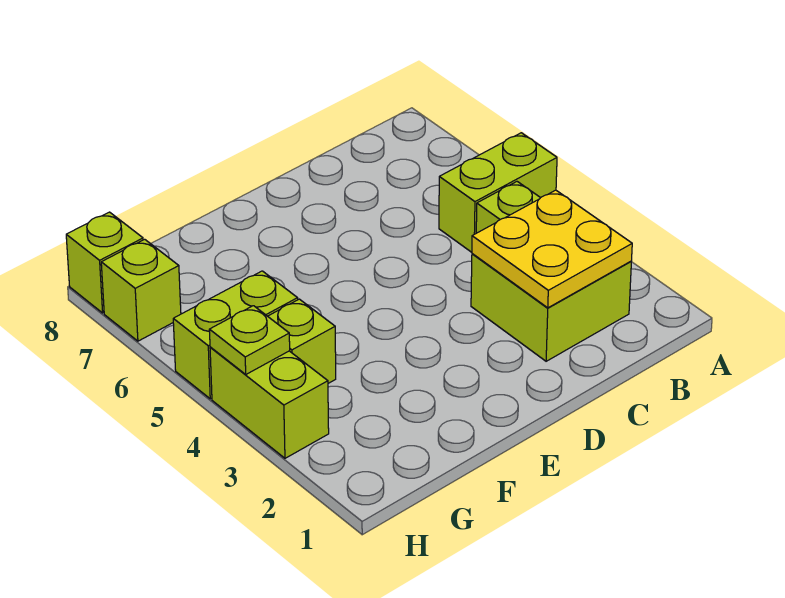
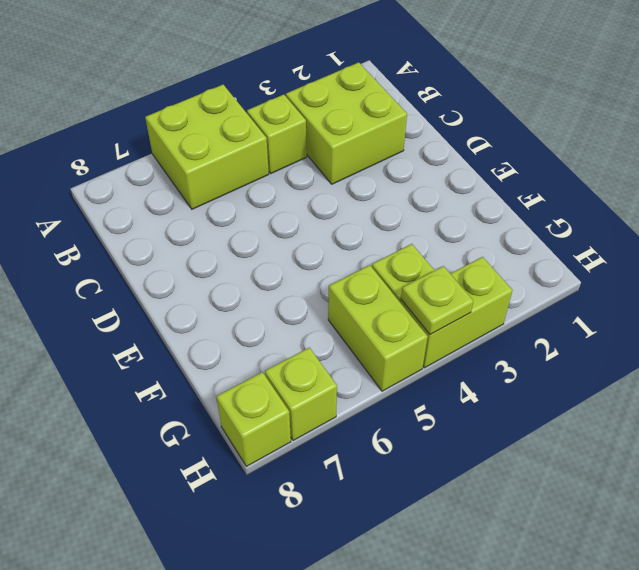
lime brick A5:B5 level 1 -> lime brick A5:B6 level 1
yellow plate B2:C3 level 2 -> none

